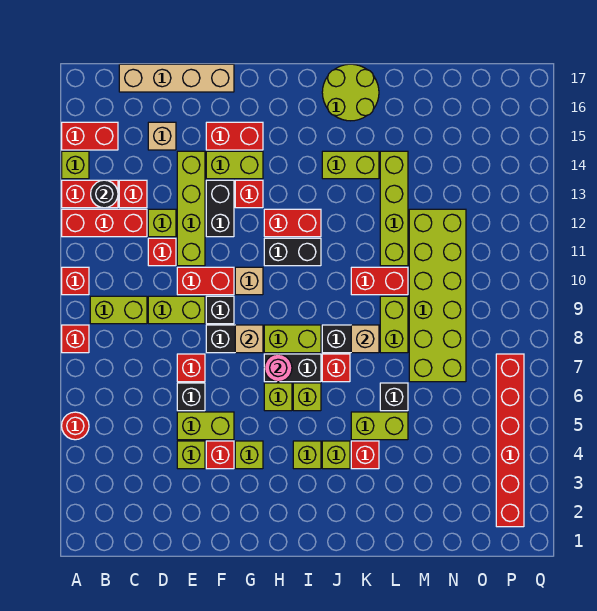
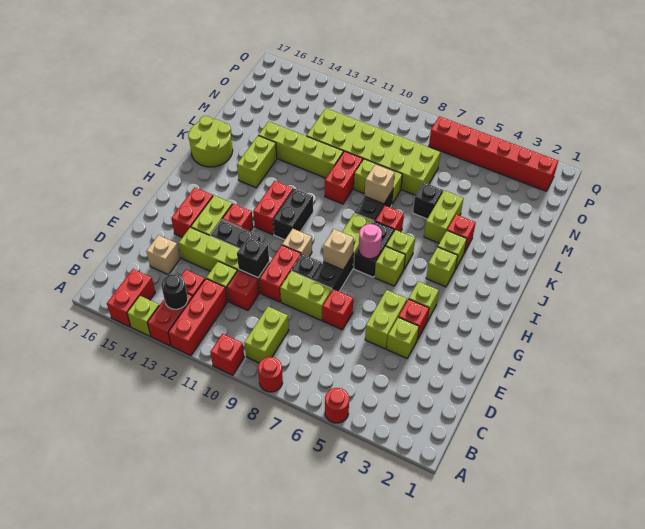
red brick A8 level 1 -> red round brick A8 level 1
tan brick C17:F17 level 1 -> none
lime brick D9:E9 level 1 -> lime brick E8:E9 level 1
black brick E6 level 1 -> black brick E11 level 2

